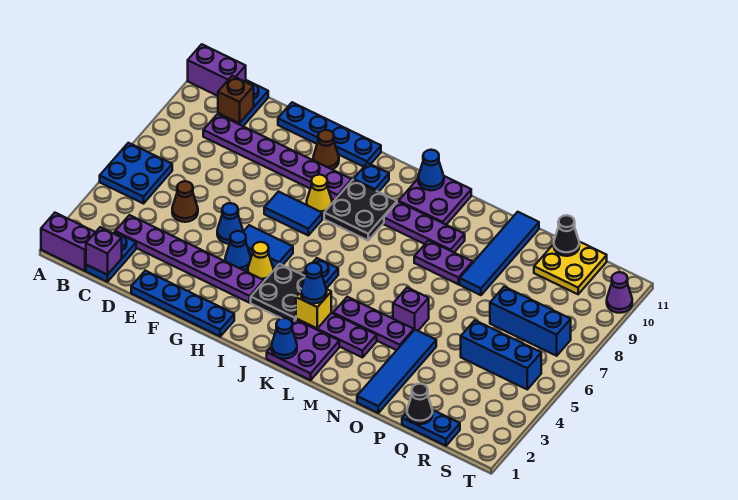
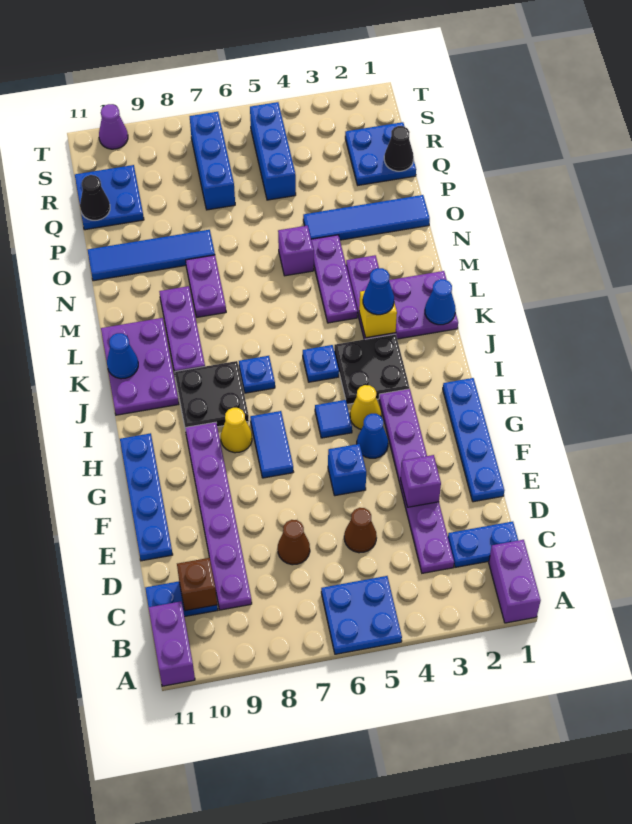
purple brick C1 level 2 -> purple brick E3 level 2
blue cone F5 level 1 -> blue brick F5 level 1
blue tile G5:H5 level 1 -> blue tile H5 level 1
brown cone G10 level 1 -> brown cone D7 level 1
blue plate I10 level 1 -> blue plate J7 level 1
purple plate K10:L11 level 1 -> purple plate J10:L11 level 1
blue plate Q1:R1 level 1 -> blue plate Q1:R2 level 1
yellow plate Q10:R11 level 1 -> blue plate Q10:R11 level 1

